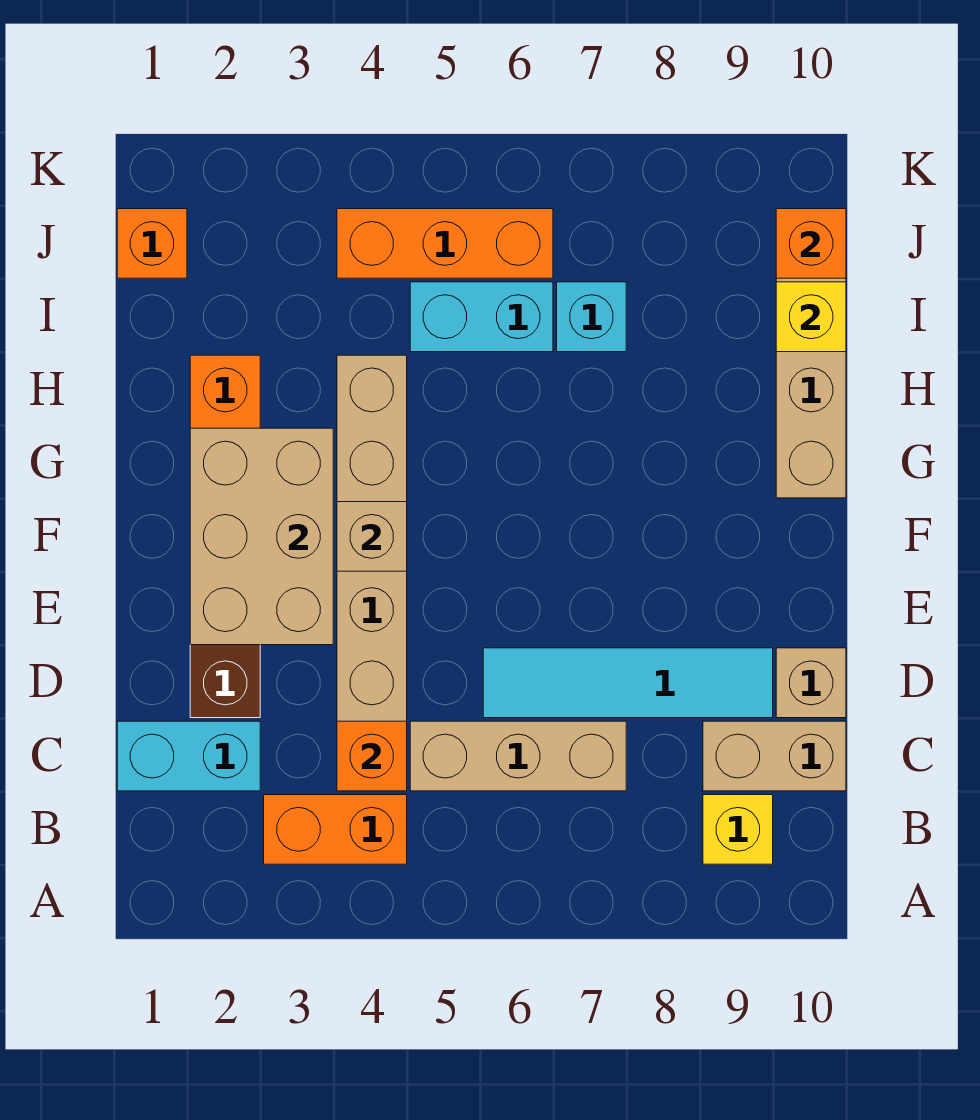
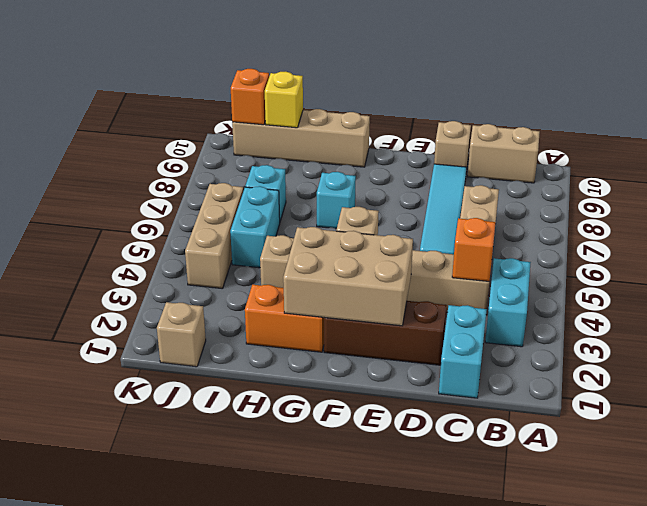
orange brick B3:B4 level 1 -> cyan brick B3:B4 level 1
yellow brick B9 level 1 -> none
tan brick C9:C10 level 1 -> tan brick B10:C10 level 1
none -> cyan brick G7 level 1
orange brick J1 level 1 -> tan brick J1 level 1
orange brick J4:J6 level 1 -> tan brick J4:J6 level 1

